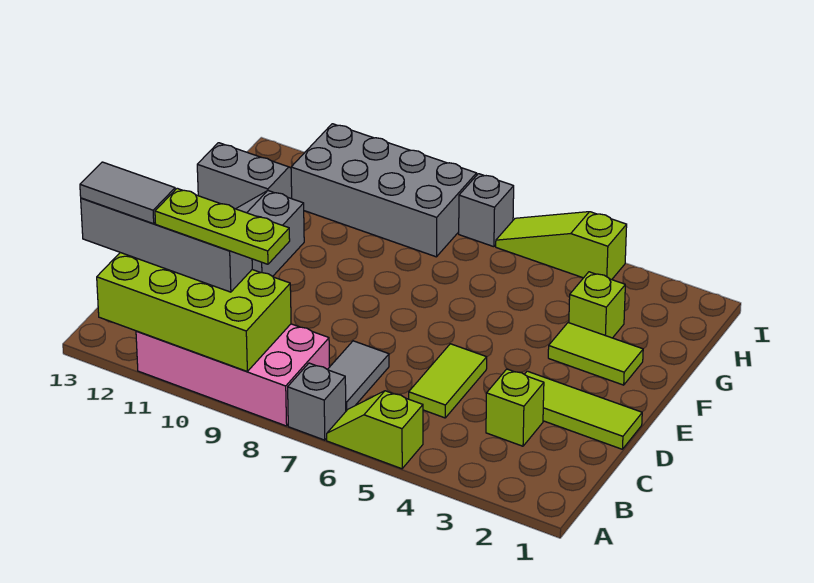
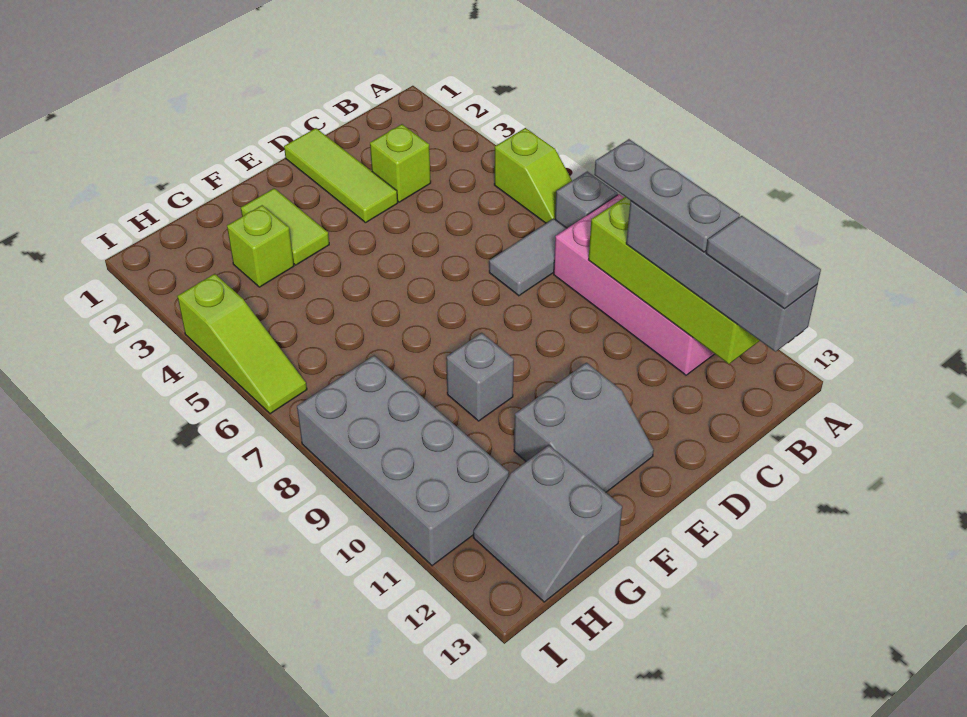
lime plate B9:B11 level 4 -> grey plate B9:B11 level 4
lime tile C5:D5 level 1 -> none
grey brick I7 level 1 -> grey brick F9 level 1

